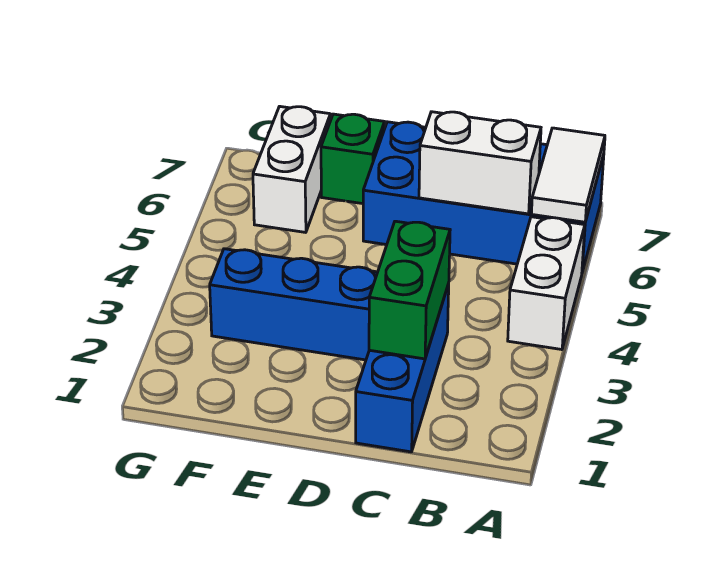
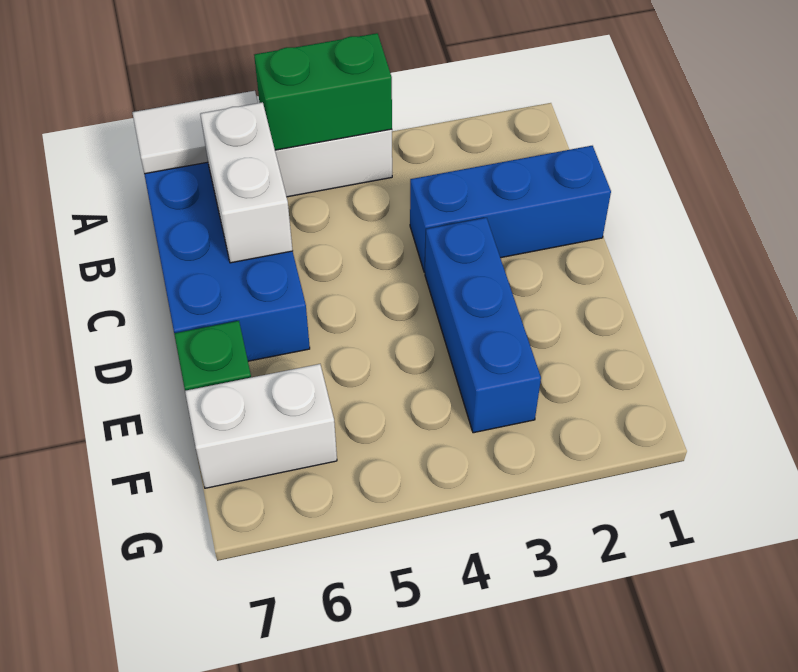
green brick C2:C3 level 2 -> green brick A4:A5 level 2

